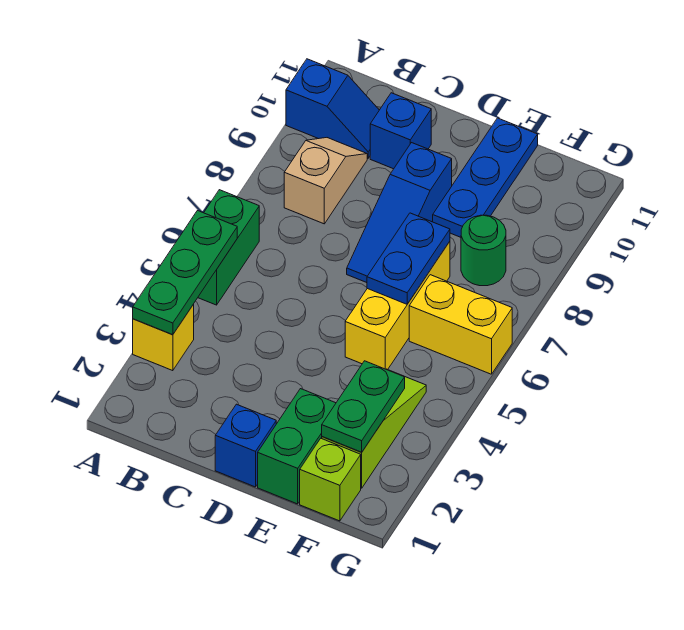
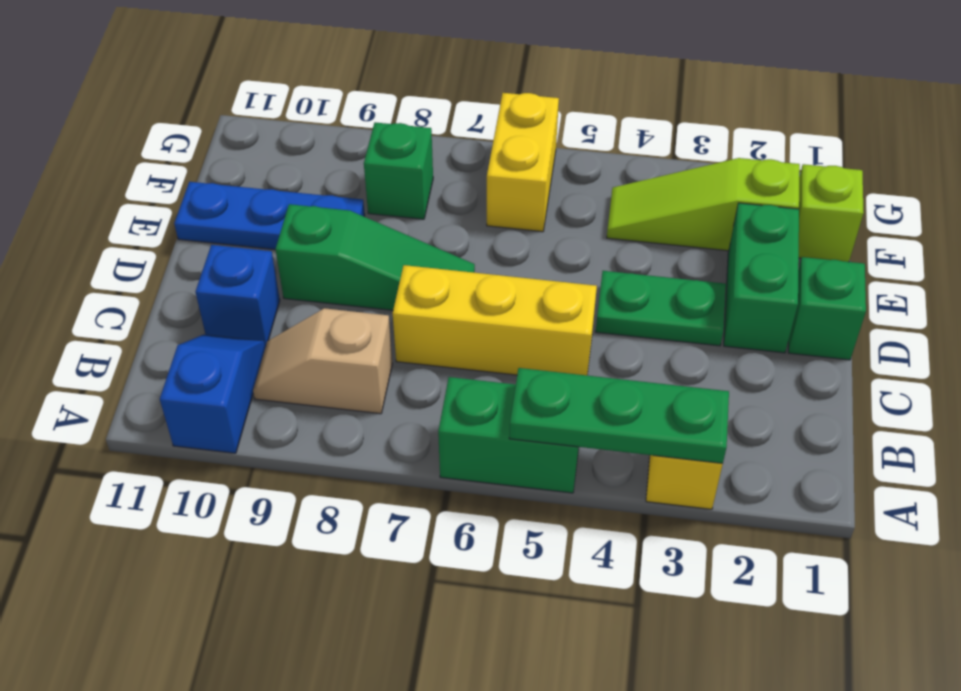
blue brick D1 level 1 -> green brick D1 level 1
blue slope D7:D9 level 1 top 9 -> green slope D7:D9 level 1 top 9
green brick E1:E2 level 1 -> green brick D2:E2 level 1
yellow brick E5:E7 level 1 -> yellow brick C5:C7 level 1
blue plate E6:E7 level 2 -> none
green plate F2:F3 level 2 -> green plate D3:D4 level 1
green round brick F8 level 1 -> green brick F8 level 1

